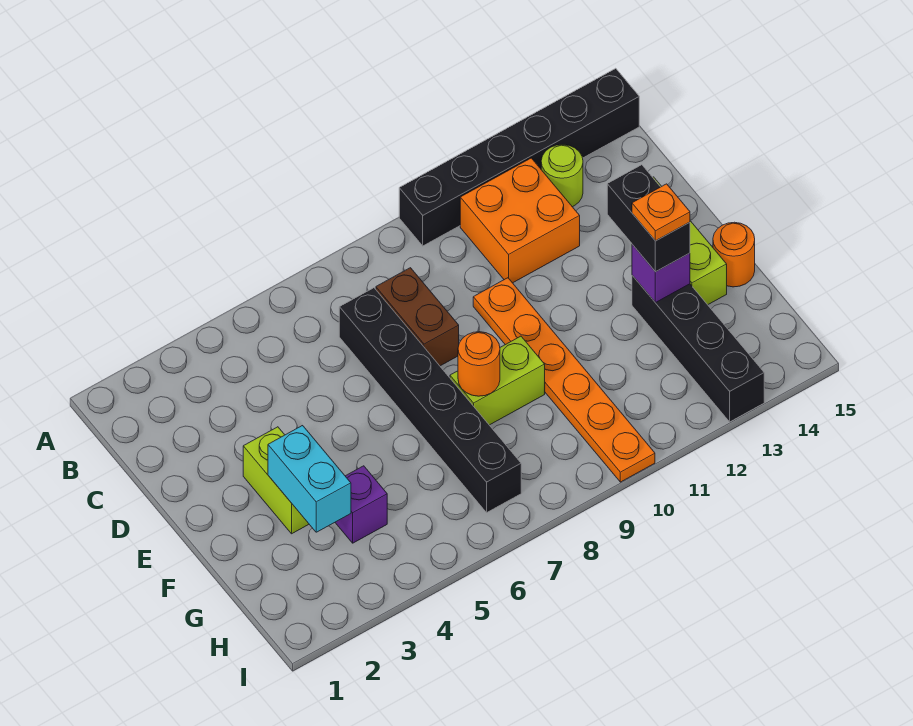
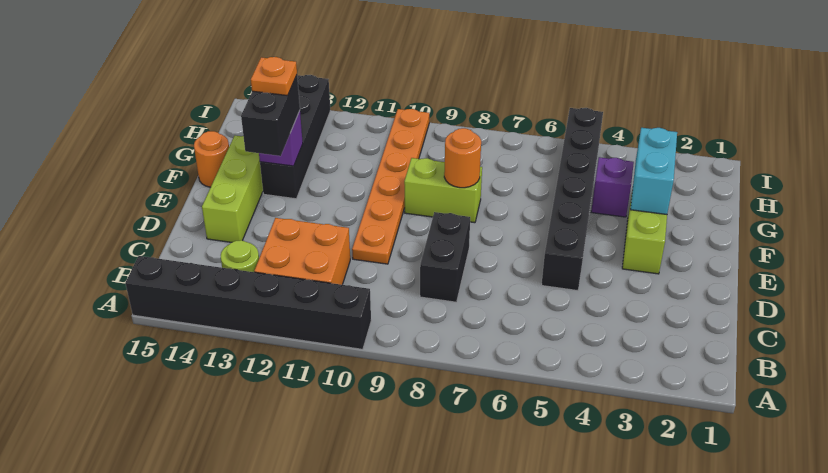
black brick C7:H7 level 1 -> black brick D5:I5 level 1
brown brick C8:D8 level 1 -> black brick C8:D8 level 1

